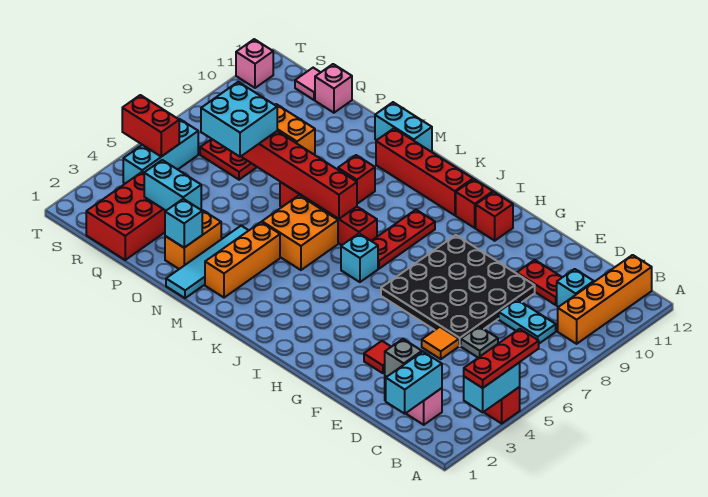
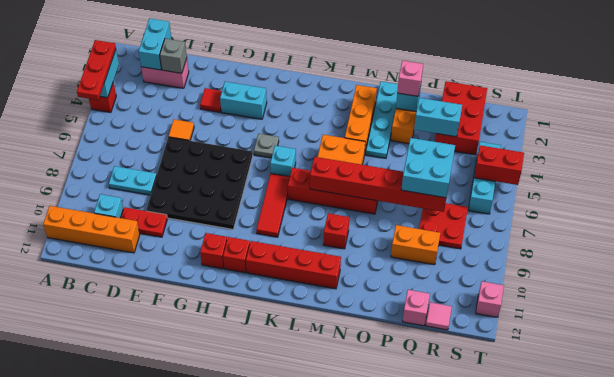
orange brick B9:B12 level 1 -> orange brick A11:D11 level 1
grey plate D6 level 1 -> grey plate I5 level 1
red plate J7:J9 level 1 -> red tile J7:J9 level 1
cyan brick M12:N12 level 1 -> cyan brick G3:H3 level 1
cyan tile N1:N4 level 1 -> cyan plate N1:N4 level 1
none -> pink brick O2 level 3

